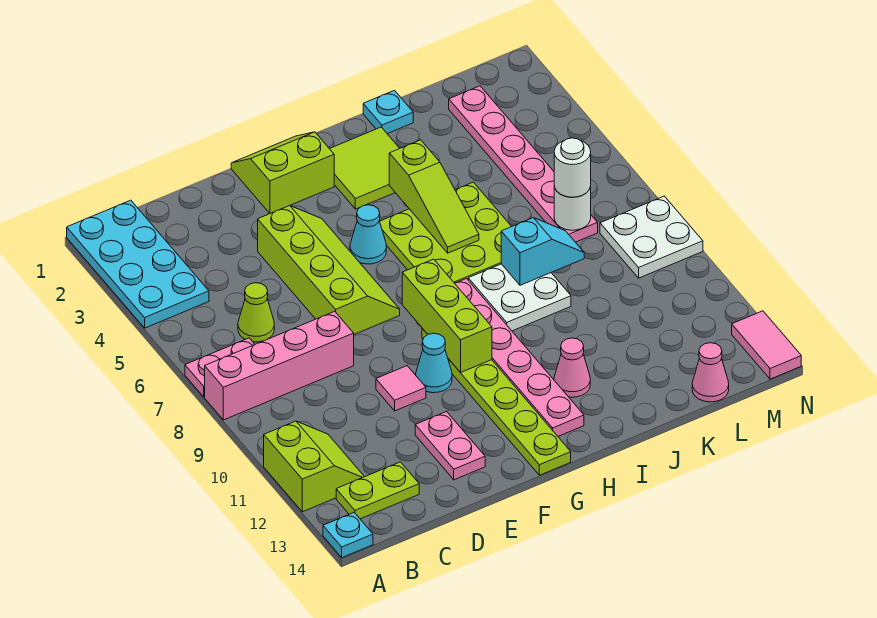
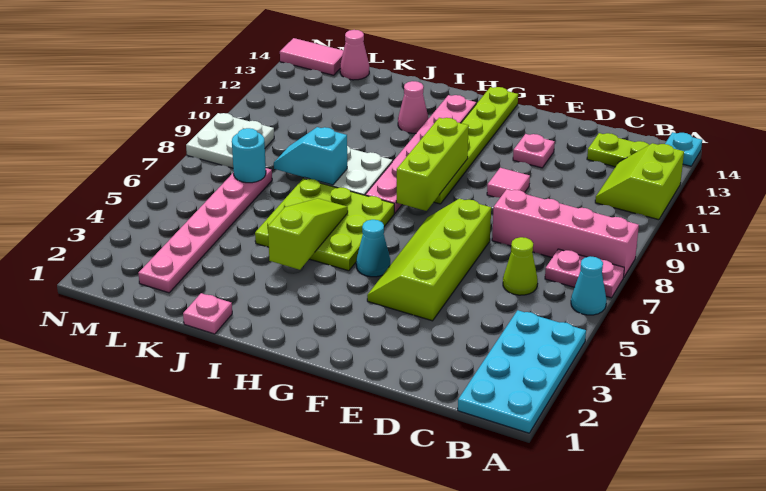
pink plate E12:E13 level 1 -> pink plate E12 level 1
lime slope F1:G2 level 1 top 2 -> none
cyan cone F10 level 1 -> cyan cone A6 level 1
lime tile H2:I3 level 1 -> none
cyan plate J1 level 1 -> pink plate J1 level 1
white round brick L7 level 2 -> cyan round brick L7 level 2
white round brick L7 level 3 -> none
pink tile N13:N14 level 1 -> pink tile M14:N14 level 1

